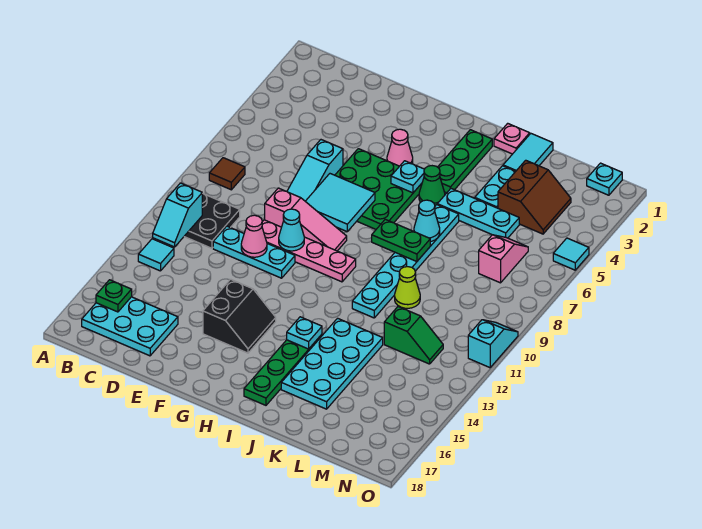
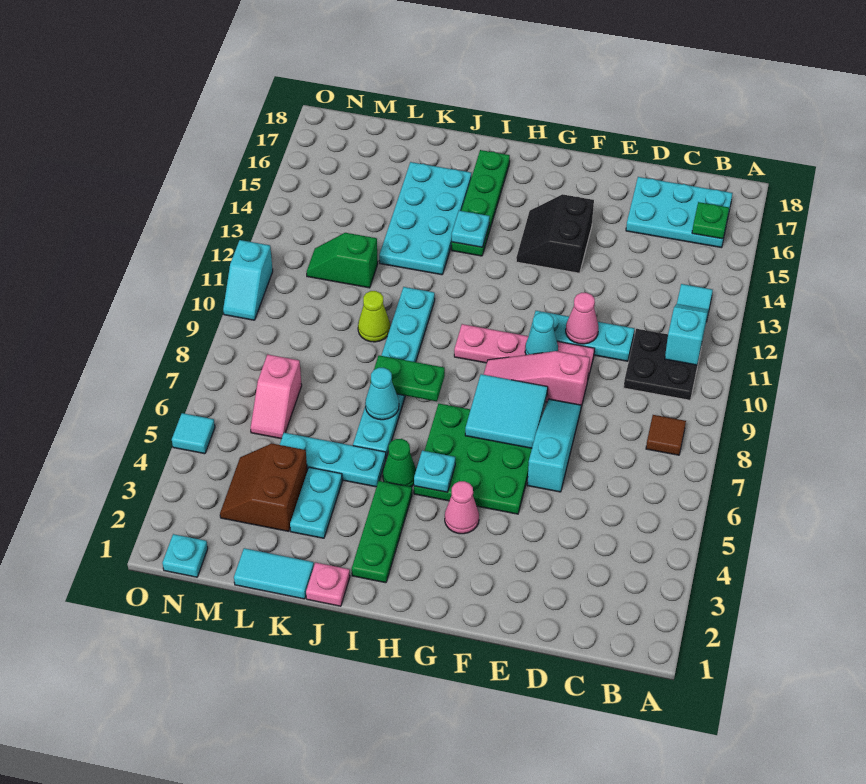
cyan tile K1:K2 level 1 -> cyan tile K1:L1 level 1

